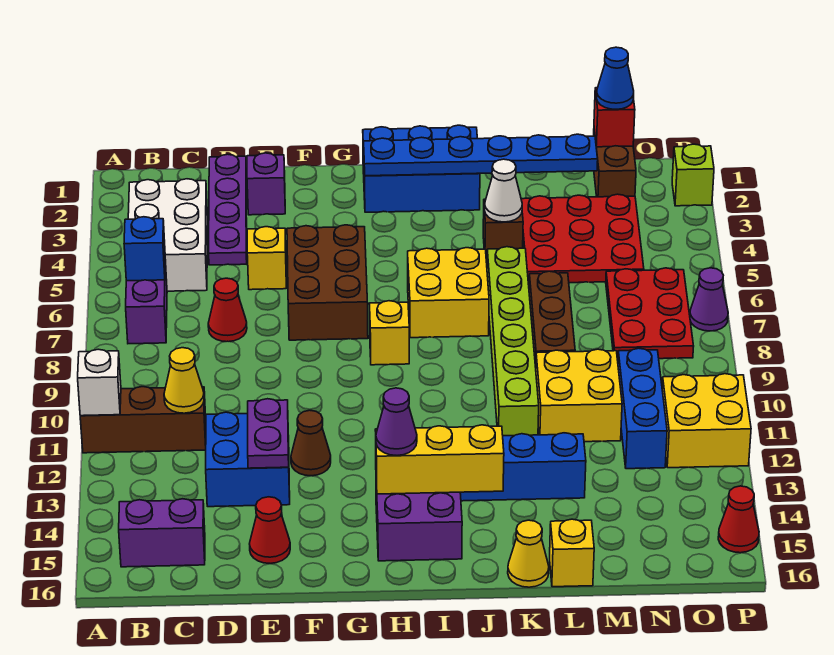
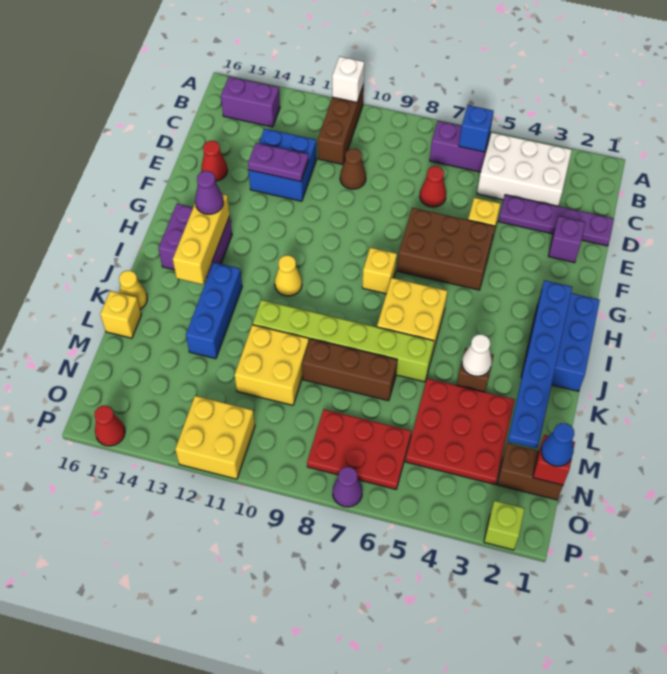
purple brick B15:C15 level 1 -> purple brick B14:B15 level 1
yellow cone C11 level 2 -> yellow cone I11 level 1
brown cone F12 level 1 -> brown cone D10 level 1
blue brick N10:N12 level 1 -> none

